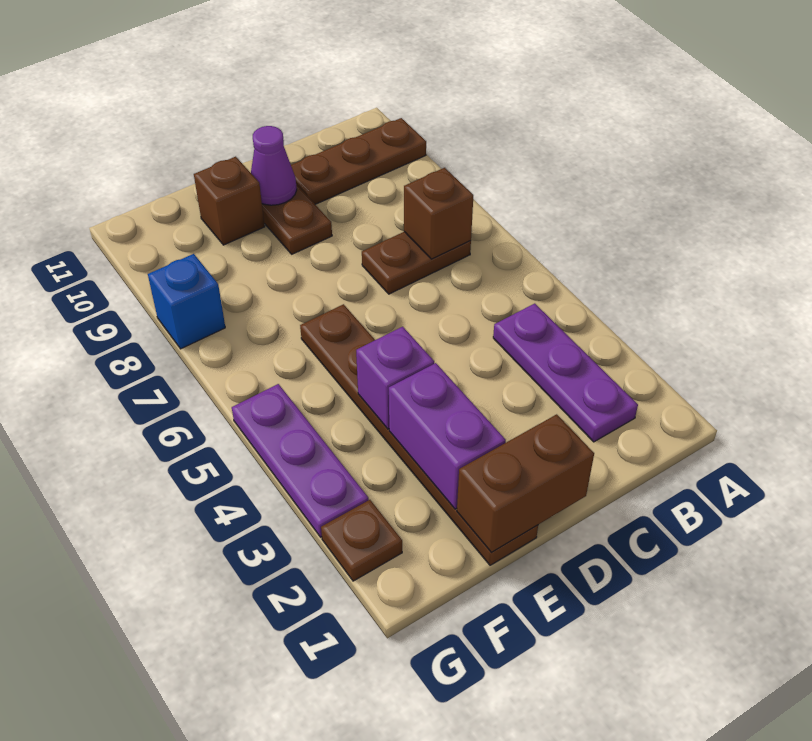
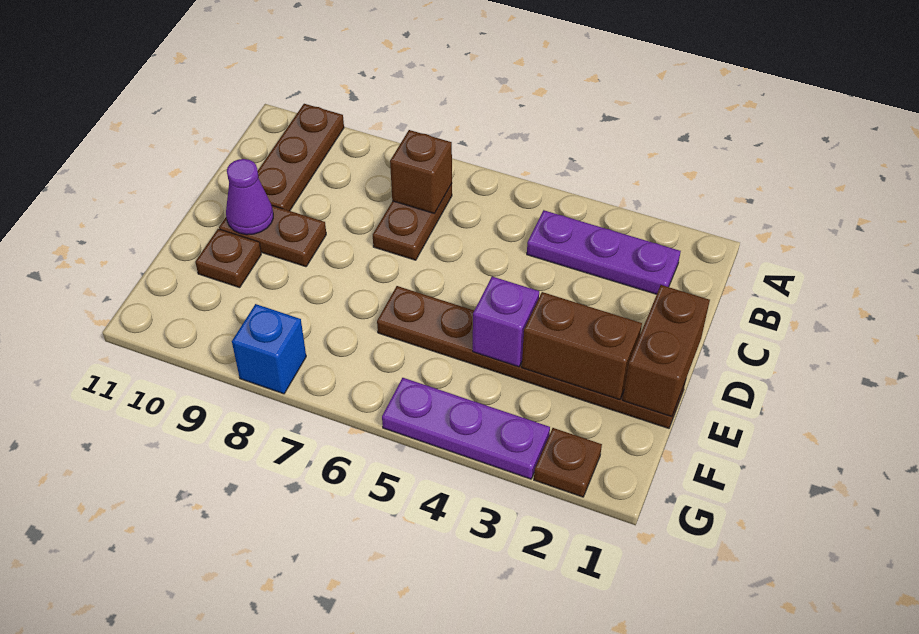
purple brick E2:E3 level 2 -> brown brick E2:E3 level 2
brown brick E10 level 1 -> brown plate E10 level 1

